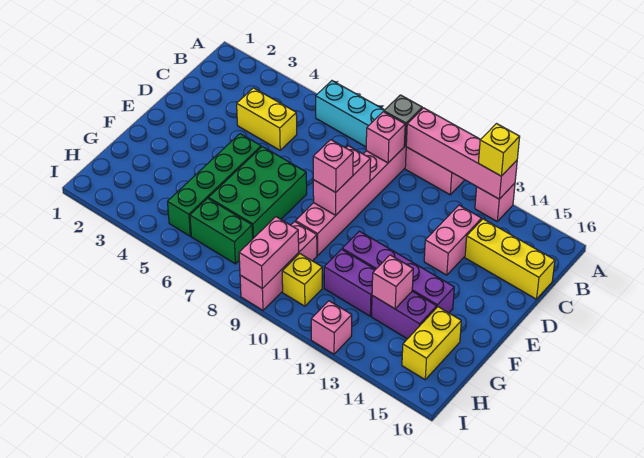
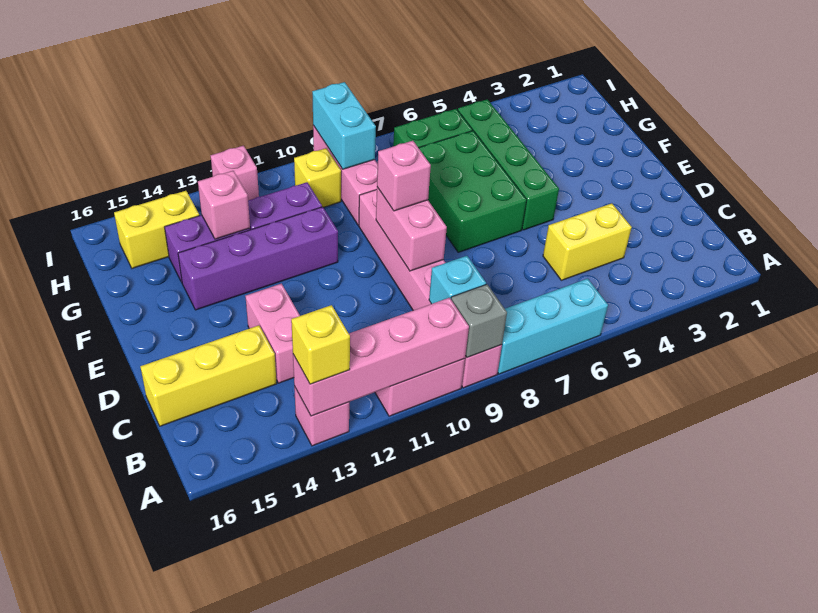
pink brick B9 level 2 -> cyan brick B9 level 2
yellow brick G15:H15 level 1 -> yellow brick H14:H15 level 1
pink brick H9:I9 level 2 -> cyan brick H9:I9 level 2

